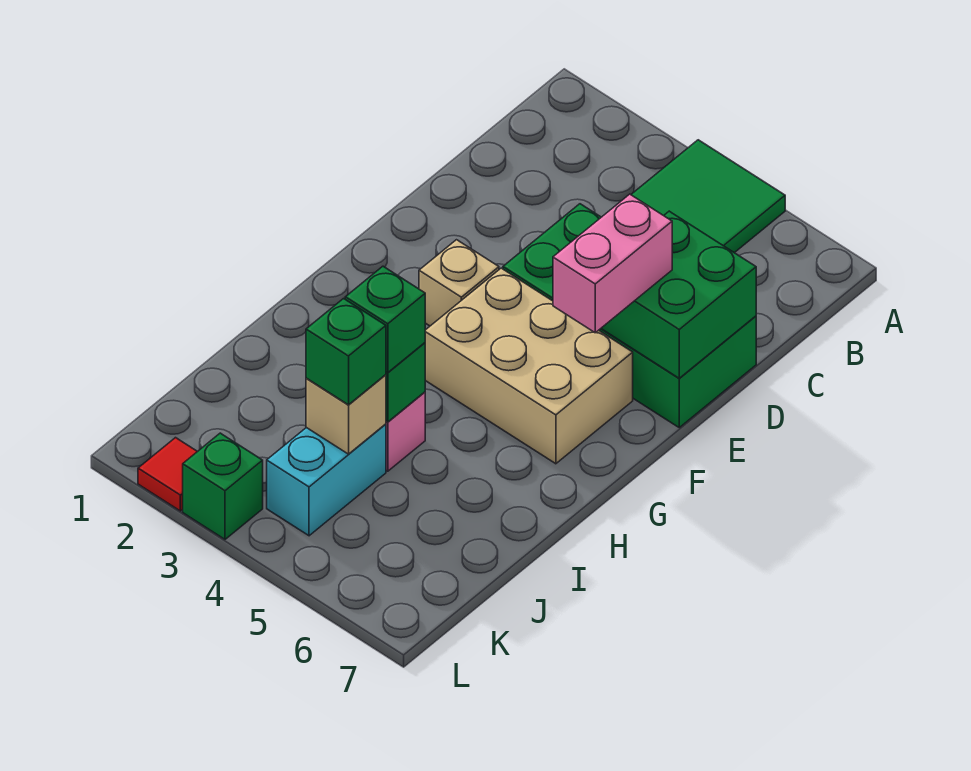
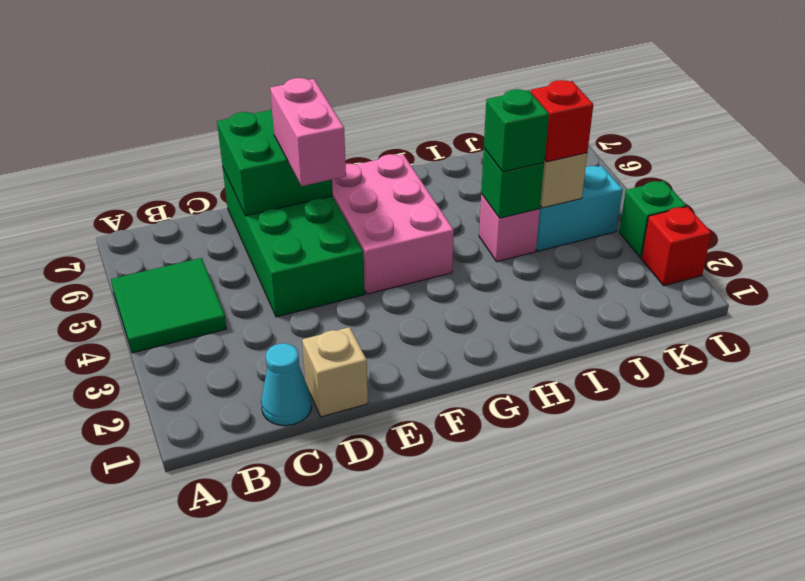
none -> cyan cone C1 level 1
pink brick E6:F6 level 3 -> pink brick E5:E6 level 3
tan brick F3 level 1 -> tan brick D1 level 1
tan brick F4:G6 level 1 -> pink brick F4:G6 level 1
green brick J4 level 3 -> red brick J4 level 3
red tile L2 level 1 -> red brick L2 level 1

